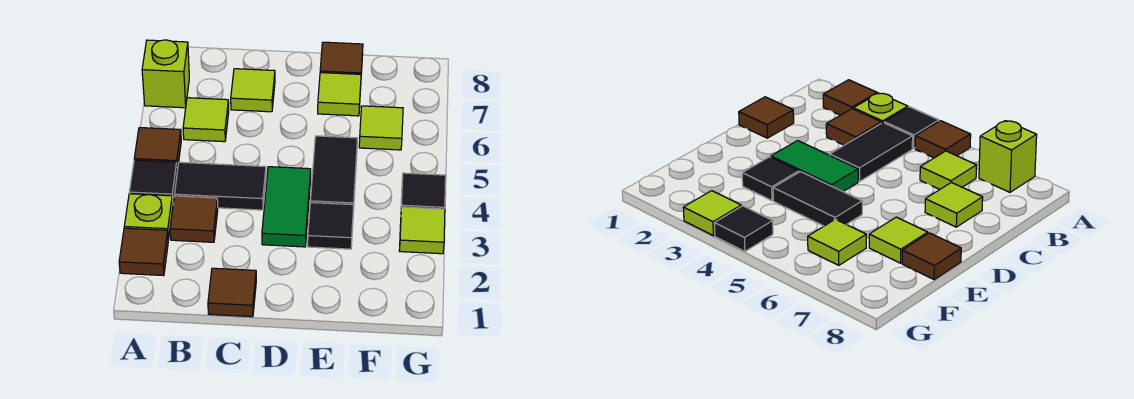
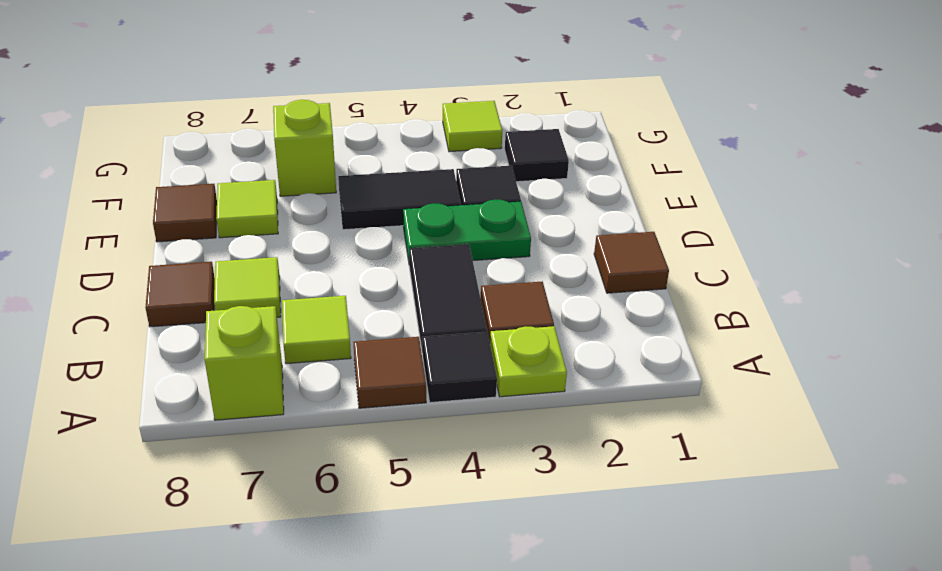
brown tile A2 level 1 -> brown tile C8 level 1
green tile D3:D4 level 1 -> green plate D3:D4 level 1
lime tile F6 level 1 -> lime brick F6 level 1
black tile G4 level 1 -> black tile F2 level 1

